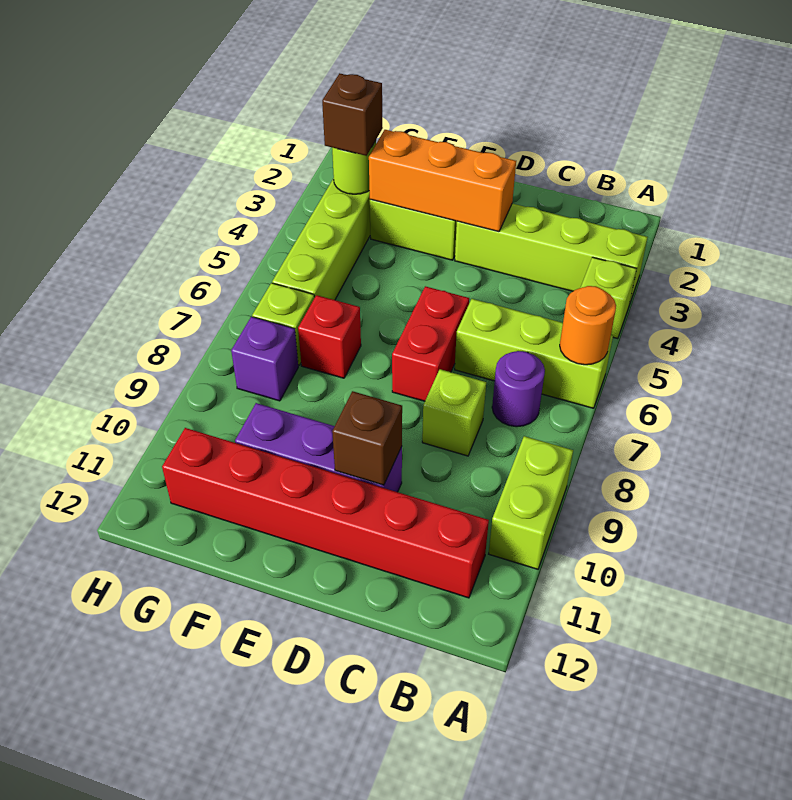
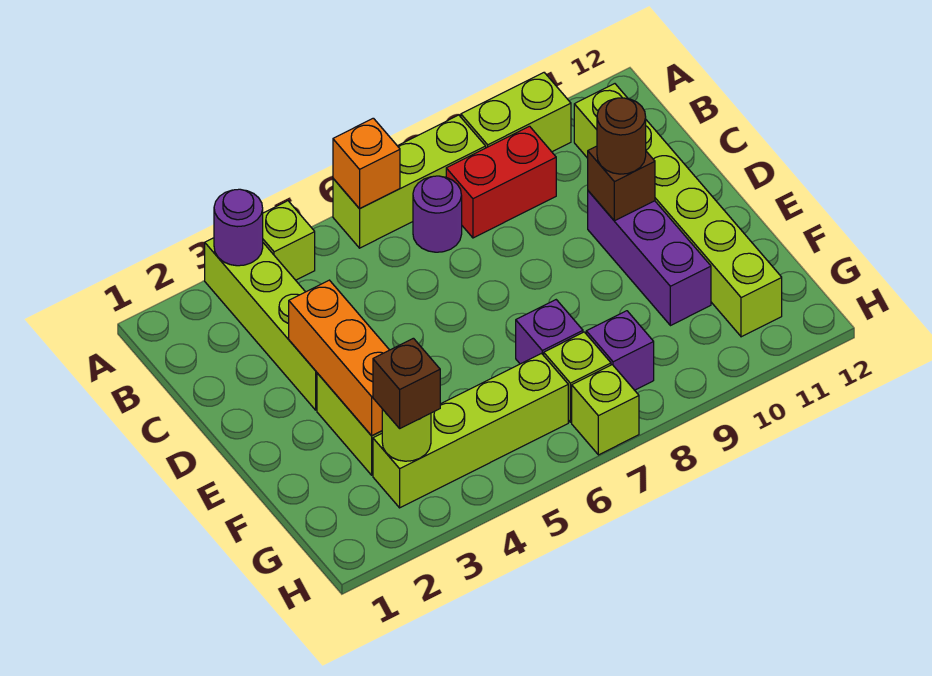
none -> purple round brick A3 level 2
lime brick A6:C6 level 1 -> lime brick A6:A8 level 1
orange round brick A6 level 2 -> orange brick A6 level 2
red brick B11:G11 level 1 -> lime brick B11:G11 level 1
lime brick C8 level 1 -> lime brick H7 level 1
red brick D6:D7 level 1 -> red brick B8:B9 level 1
none -> brown round brick D10 level 3
red brick F7 level 1 -> purple brick F7 level 1

